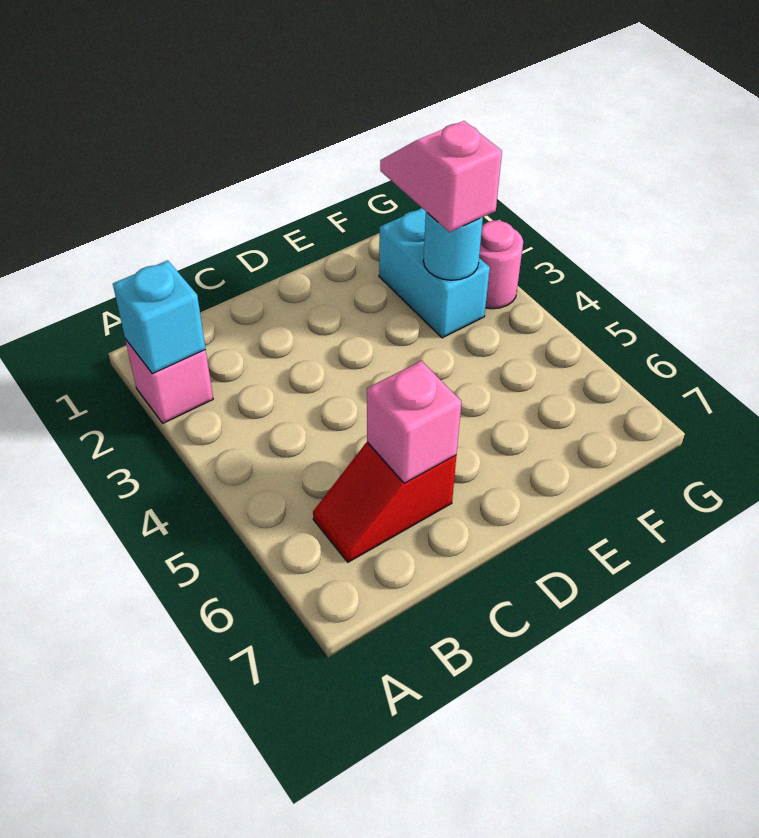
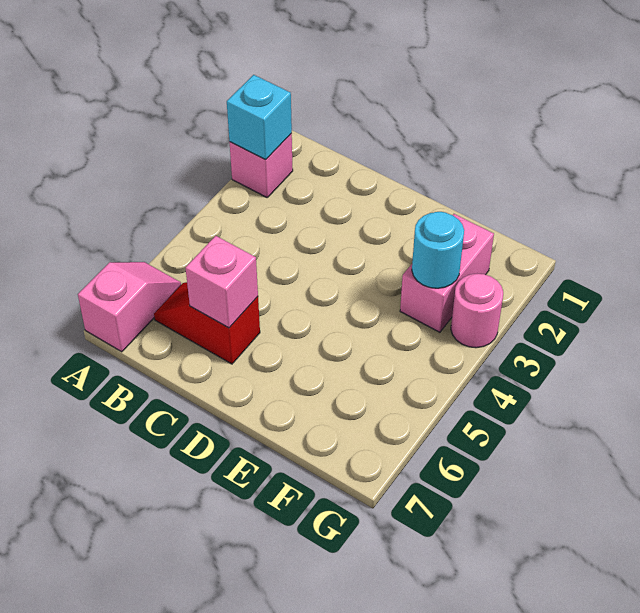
cyan brick F2:F3 level 1 -> pink brick F2:F3 level 1
pink slope F2:F3 level 3 top 3 -> pink slope A6:A7 level 1 top 7

